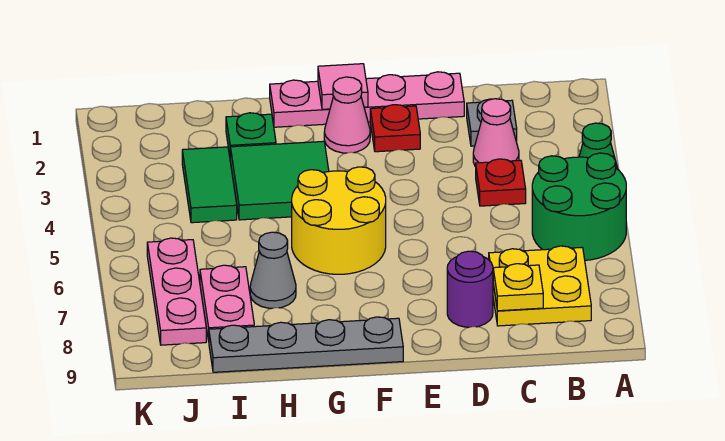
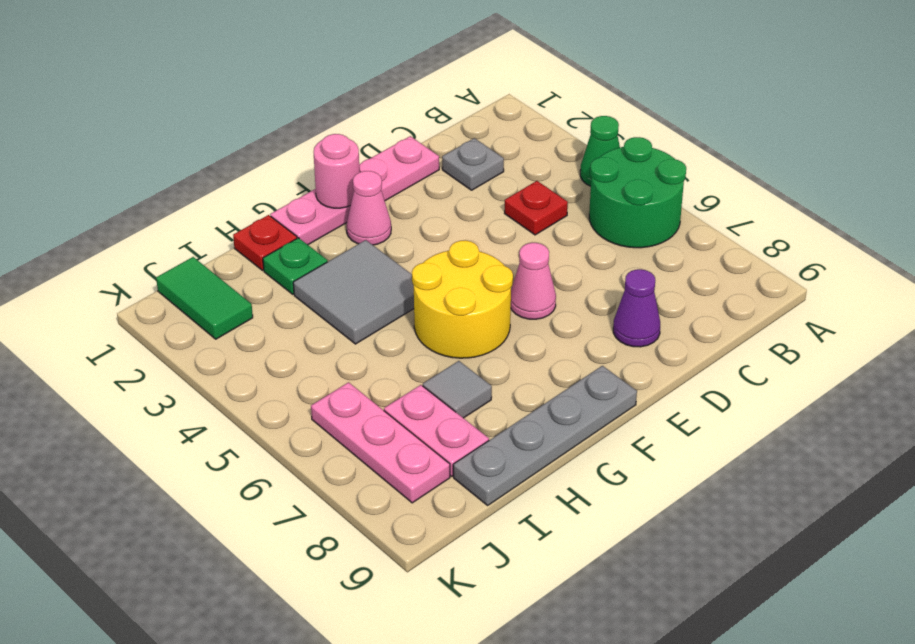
yellow plate B7:C8 level 1 -> none
pink cone C3 level 1 -> pink cone E6 level 1
yellow plate C8 level 2 -> none
purple round brick D8 level 1 -> purple cone D8 level 1
red plate E2 level 1 -> red plate H1 level 1
pink tile F1 level 2 -> pink round brick F1 level 2
green tile G3:H4 level 1 -> grey tile G3:H4 level 1
grey cone H7 level 1 -> grey tile H7 level 1
green tile I3:I4 level 1 -> green tile J1:J2 level 1

